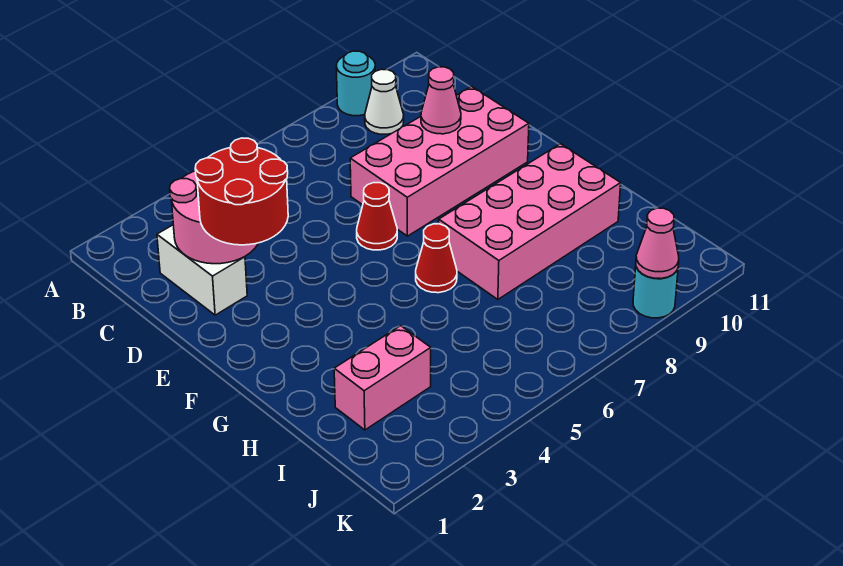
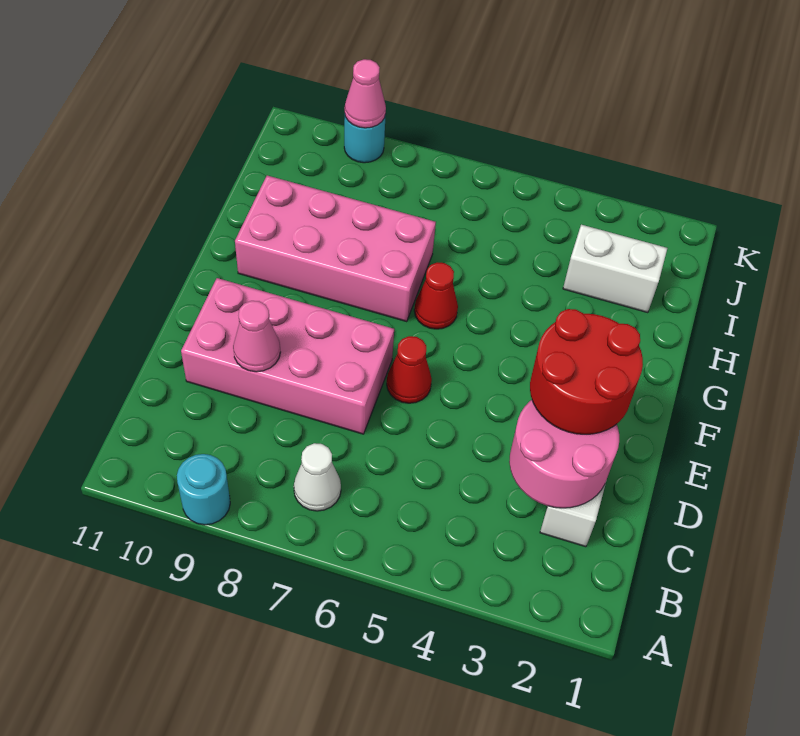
white cone B9 level 1 -> white cone B7 level 1
pink brick I2:I3 level 1 -> white brick I2:I3 level 1

